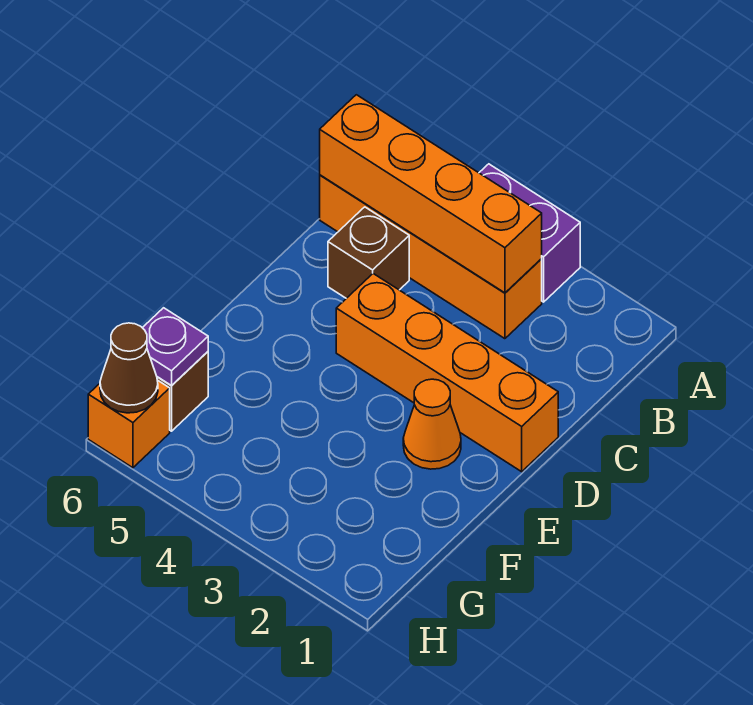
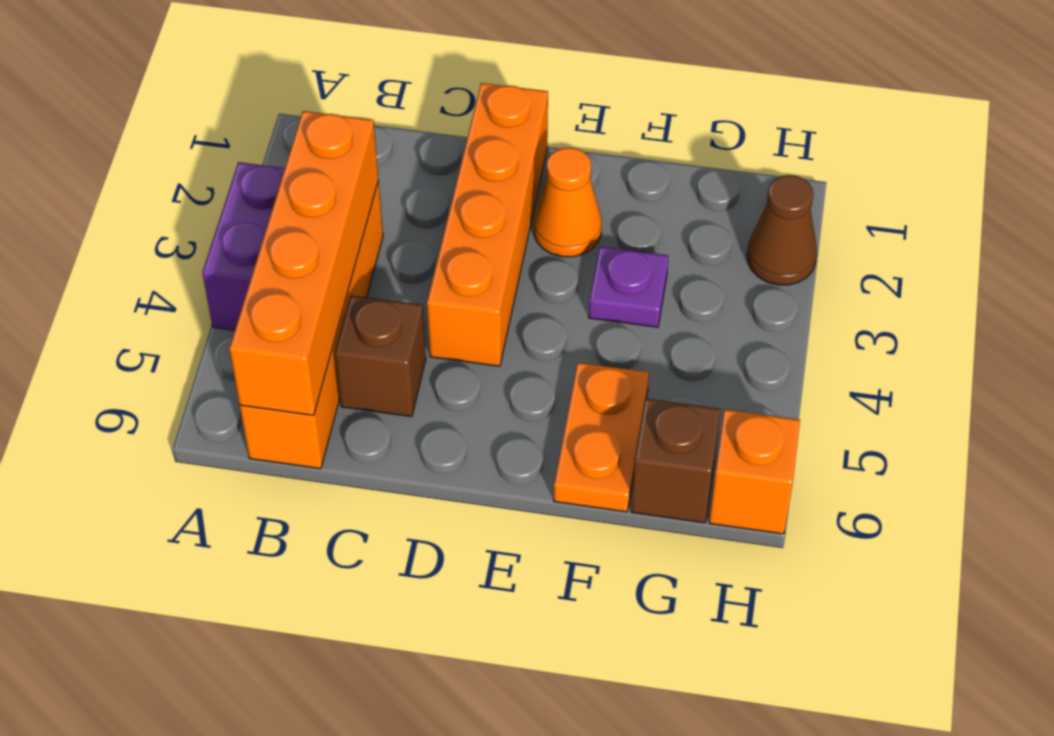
none -> orange plate F5:F6 level 1
purple plate G6 level 2 -> purple plate F3 level 1
brown cone H6 level 2 -> brown cone H2 level 1

